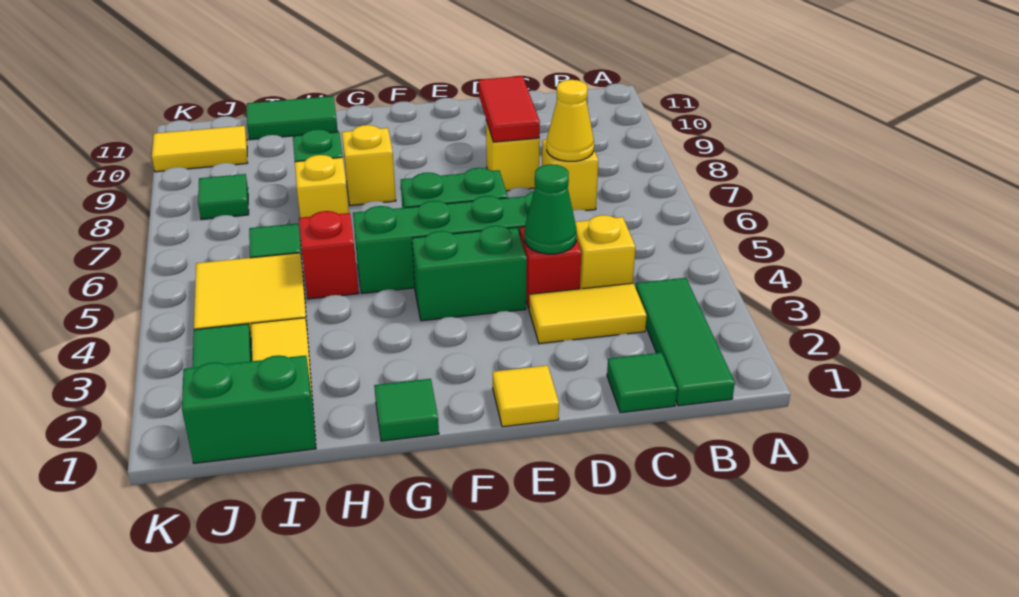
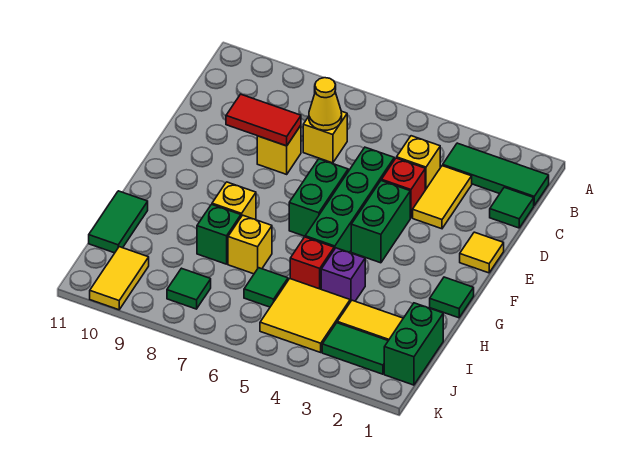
green cone D4 level 2 -> none
none -> purple brick H4 level 1

